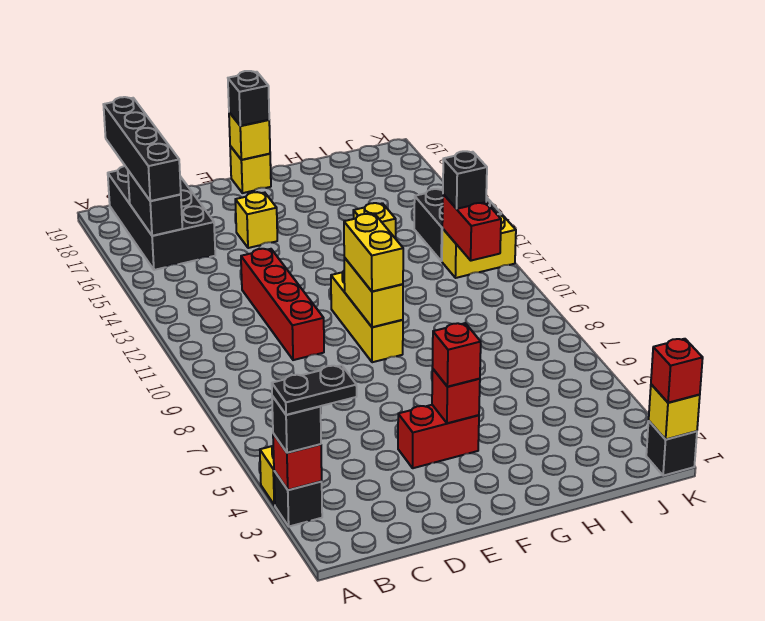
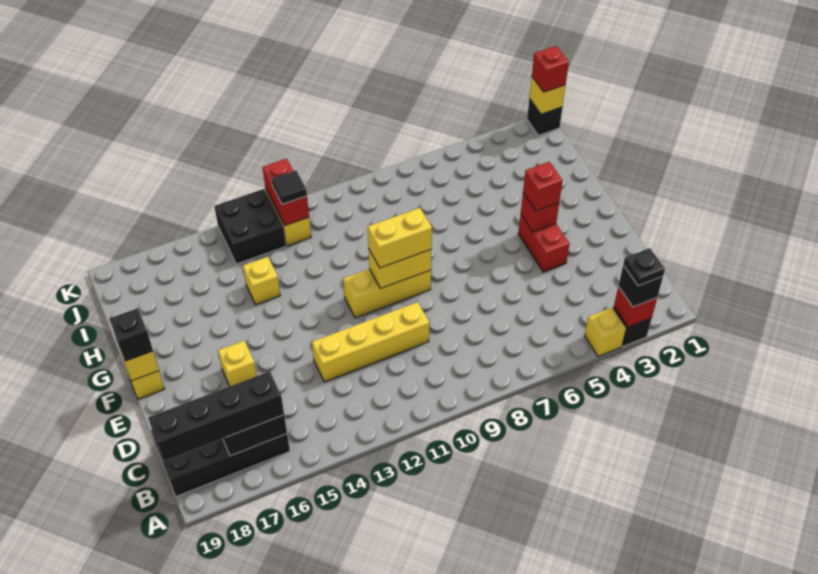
black plate A3:B3 level 4 -> black plate A3 level 4
red brick D10:D13 level 1 -> yellow brick D10:D13 level 1
red brick J11:J12 level 2 -> red brick J12:K12 level 2
black brick J12 level 3 -> black tile J12 level 3

